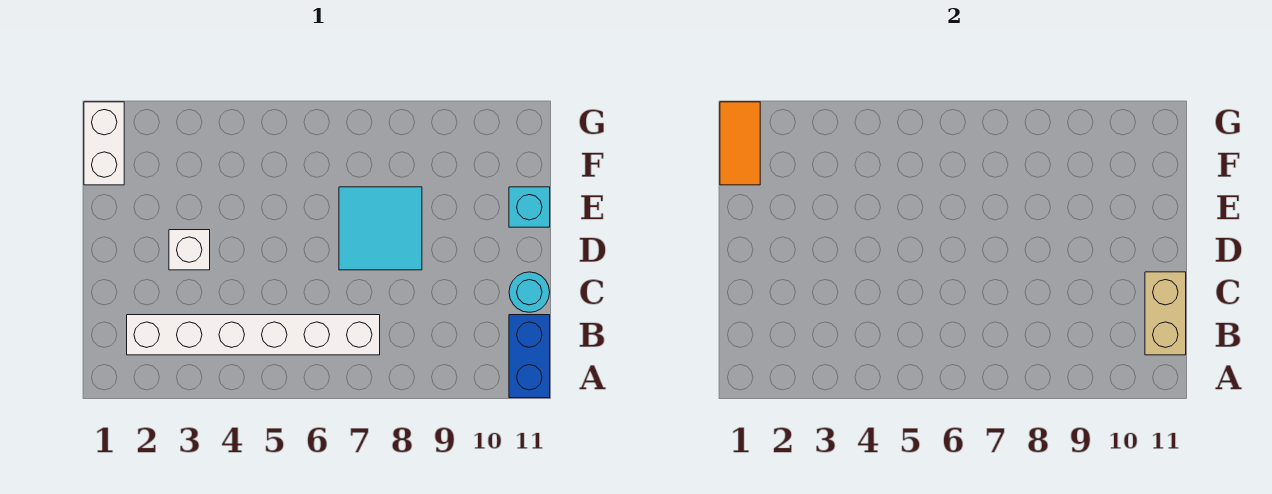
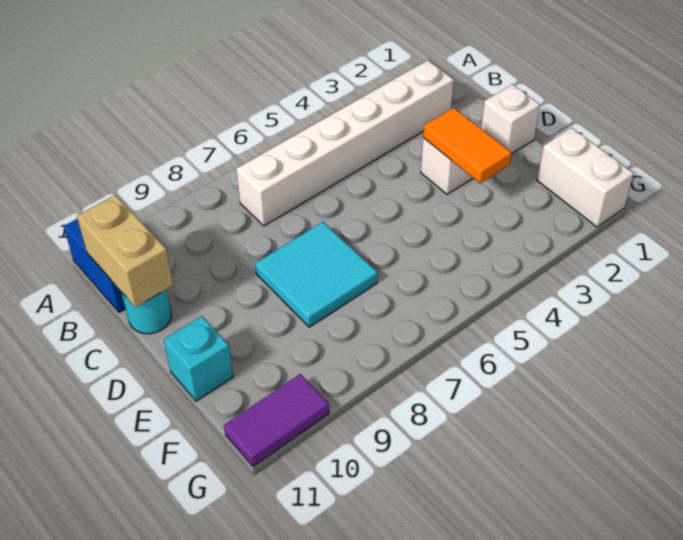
none -> white brick D1 level 1
orange tile F1:G1 level 2 -> orange tile D3:E3 level 2
none -> purple tile G10:G11 level 1

